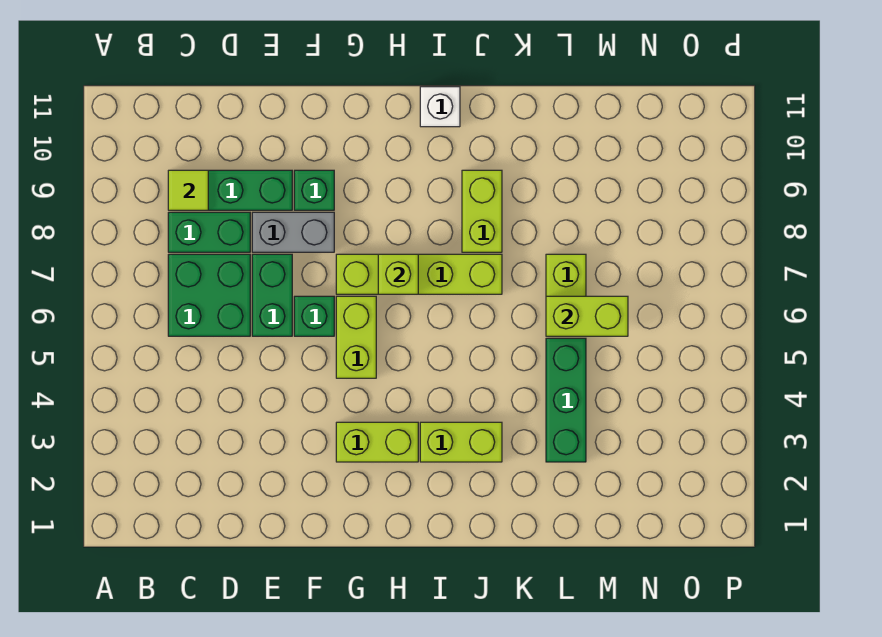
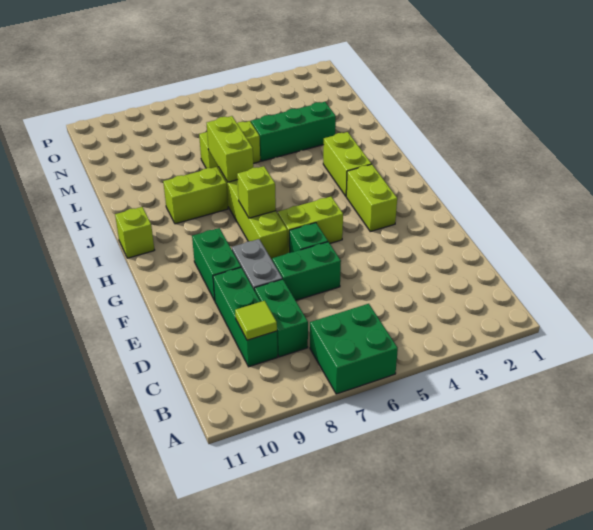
green brick C6:D7 level 1 -> green brick A6:B7 level 1
green brick F9 level 1 -> green brick F9:G9 level 1
white brick I11 level 1 -> lime brick I11 level 1
lime brick L6:M6 level 2 -> lime brick J7:K7 level 2

